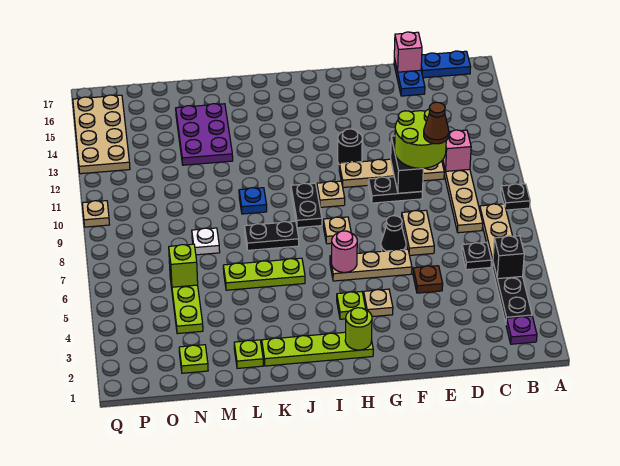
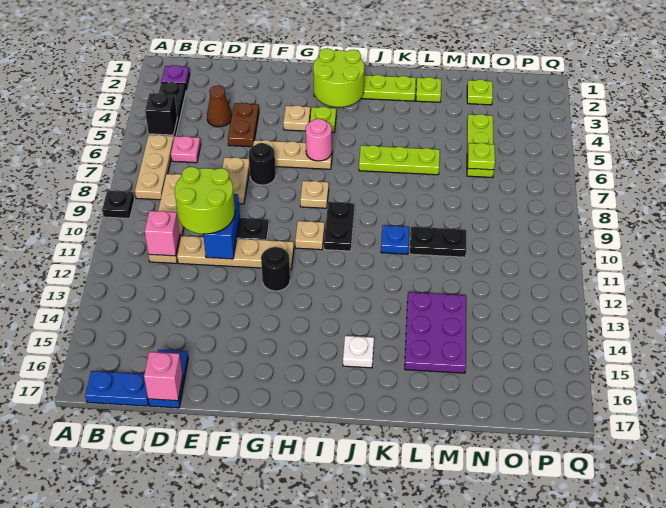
black plate C6 level 1 -> pink plate C6 level 1
brown cone D10 level 4 -> brown cone D4 level 1
brown plate E5 level 1 -> brown plate E4:E5 level 1
black brick E10:E11 level 2 -> blue brick E10:E11 level 2
black cone F7 level 1 -> black round brick F7 level 1
lime round brick H2 level 2 -> lime round brick H2:I3 level 2
black plate J8:K8 level 1 -> black plate L10:M10 level 1
white plate M8 level 1 -> white plate J15 level 1
lime brick N6 level 2 -> lime plate N6 level 2
tan plate P13:Q16 level 1 -> none
tan plate Q10 level 1 -> none

